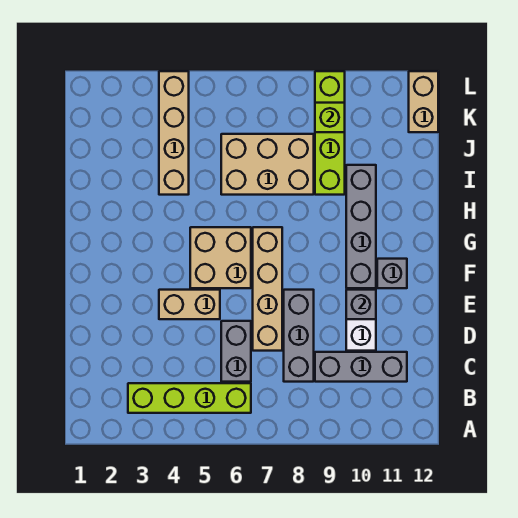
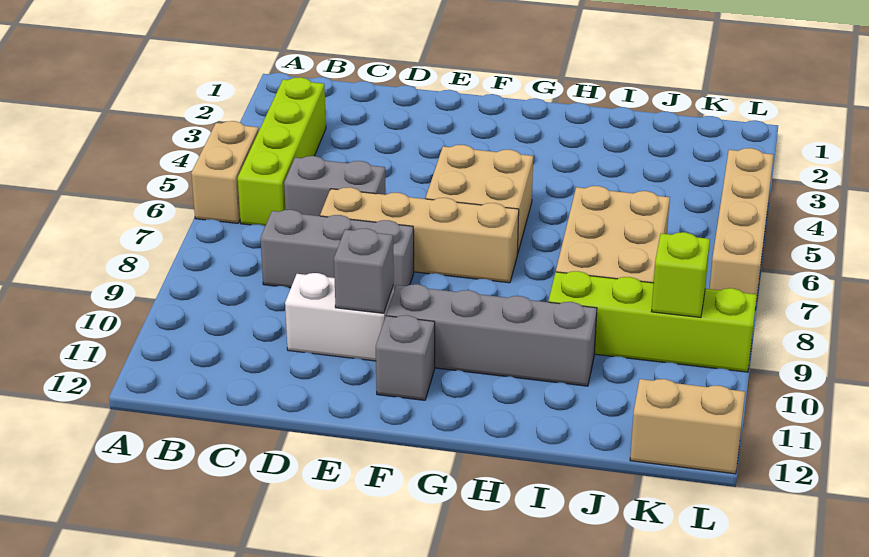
grey brick C9:C11 level 1 -> none
tan brick E4:E5 level 1 -> tan brick A5:A6 level 1
tan brick I4:L4 level 1 -> tan brick L4:L7 level 1

